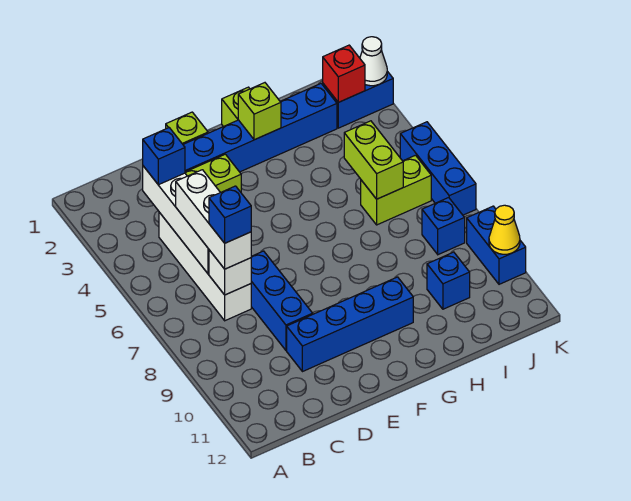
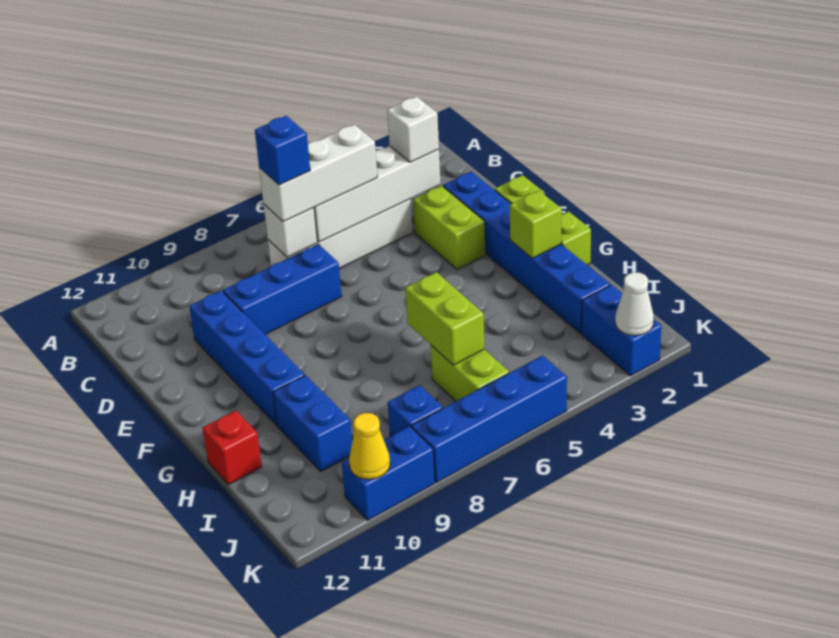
blue brick C3 level 3 -> white brick C3 level 3
lime brick I5:I6 level 2 -> lime brick H6:I6 level 2
blue brick I10 level 1 -> blue brick H10:I10 level 1
red brick J2 level 2 -> red brick H12 level 1
blue brick K5:K7 level 1 -> blue brick K5:K8 level 1

